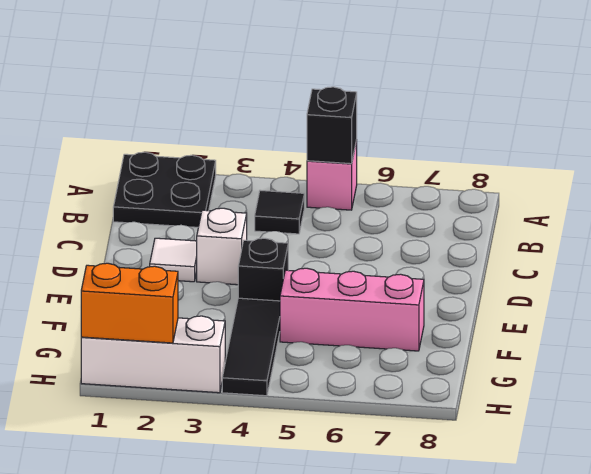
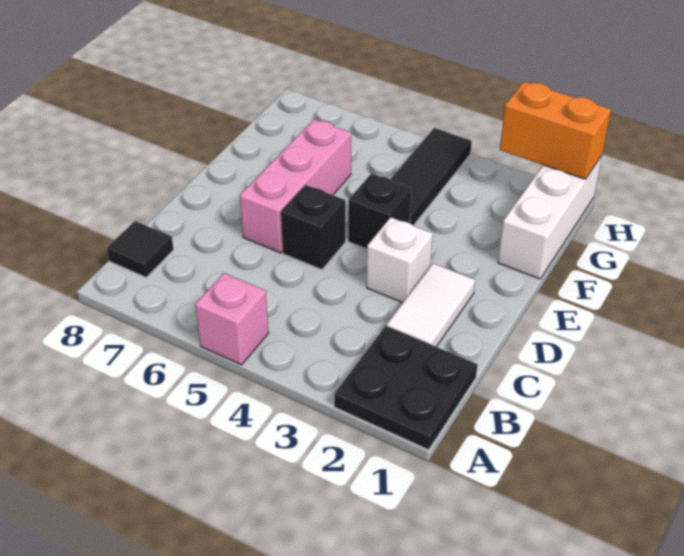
black brick A5 level 2 -> black brick D5 level 1
black tile B4 level 1 -> black tile B8 level 1
white tile D2 level 1 -> white tile C2:D2 level 1
pink brick F5:F7 level 1 -> pink brick D6:F6 level 1
white brick H1:H3 level 1 -> white brick F1:H1 level 1

